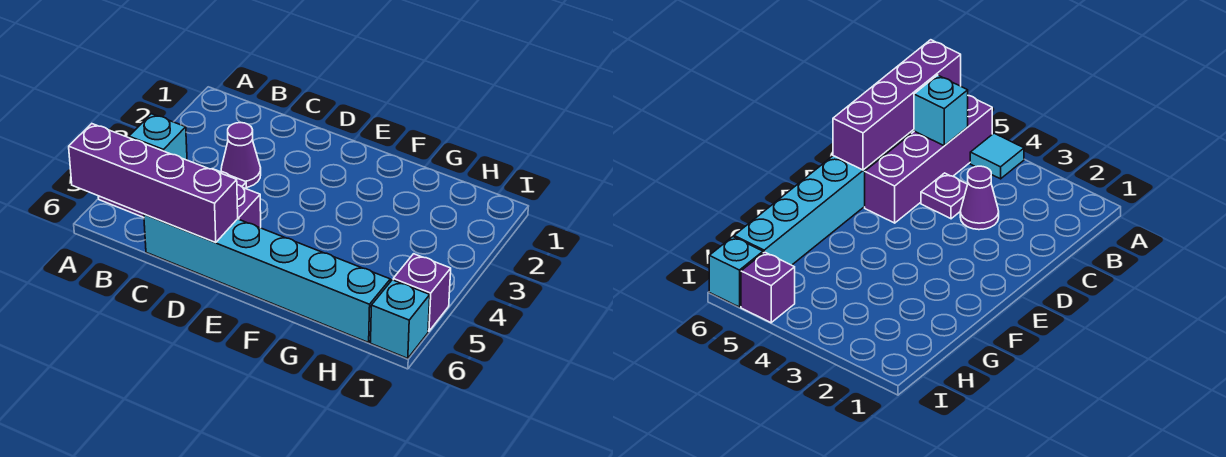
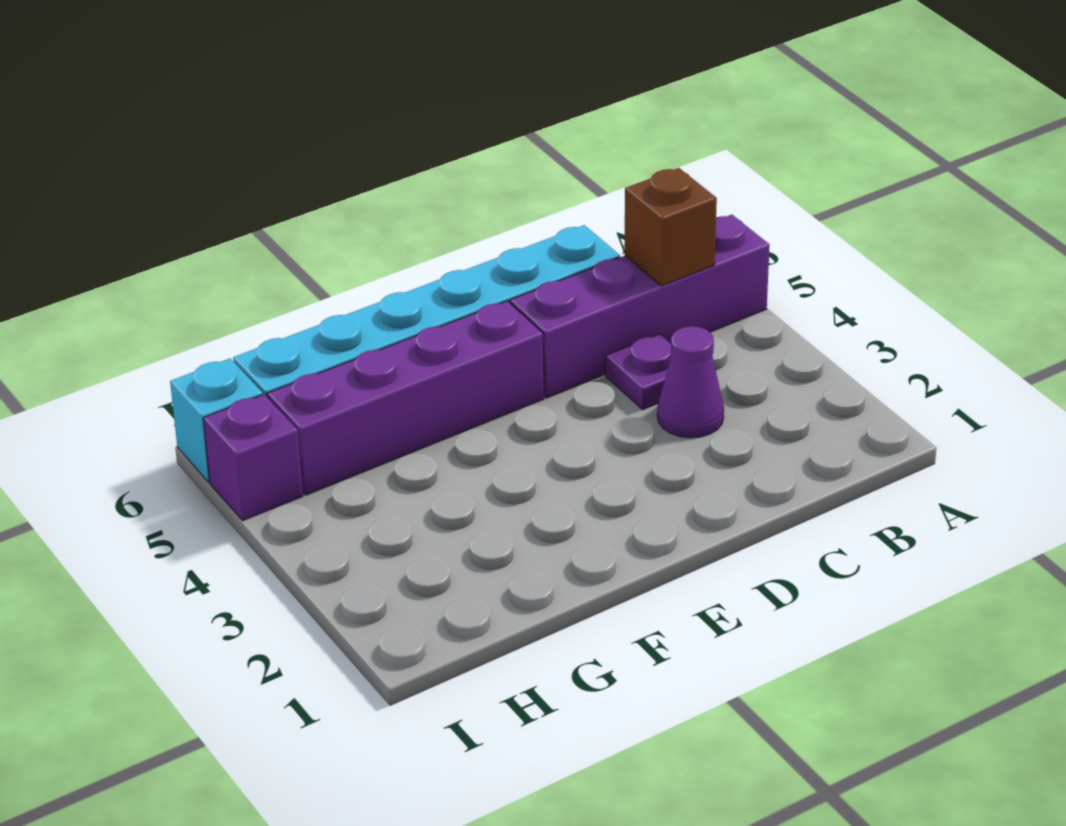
cyan tile A4 level 1 -> none
purple brick A6:D6 level 2 -> purple brick E5:H5 level 1
cyan brick B5 level 2 -> brown brick B5 level 2

